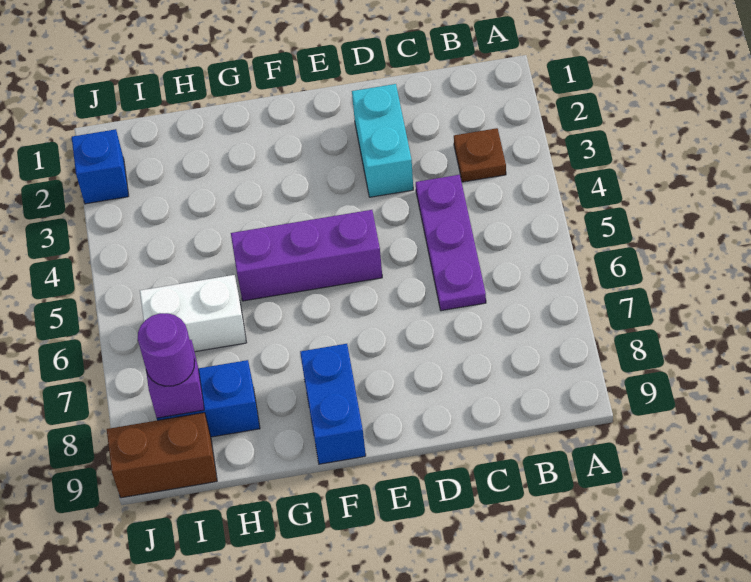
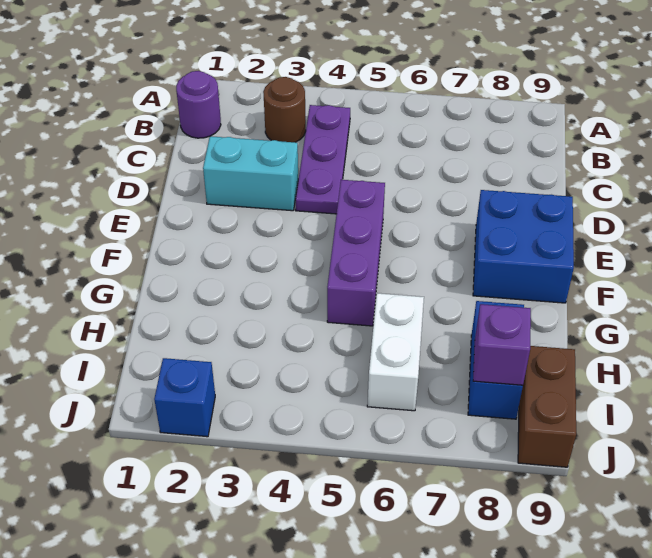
brown plate B3 level 1 -> brown round brick B3 level 1
purple plate C4:C6 level 1 -> purple plate B4:D4 level 1
blue brick F8:F9 level 1 -> blue brick E8:F9 level 1
purple round brick I8 level 3 -> purple round brick B1 level 1

